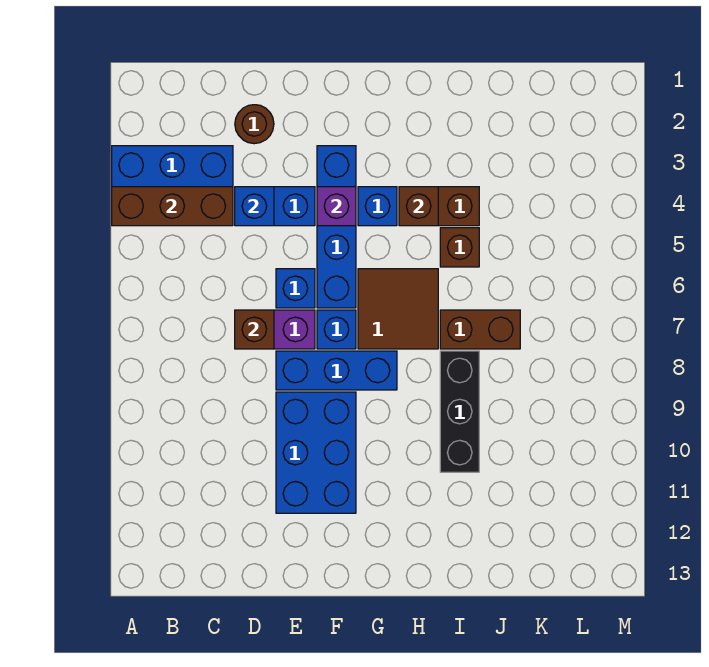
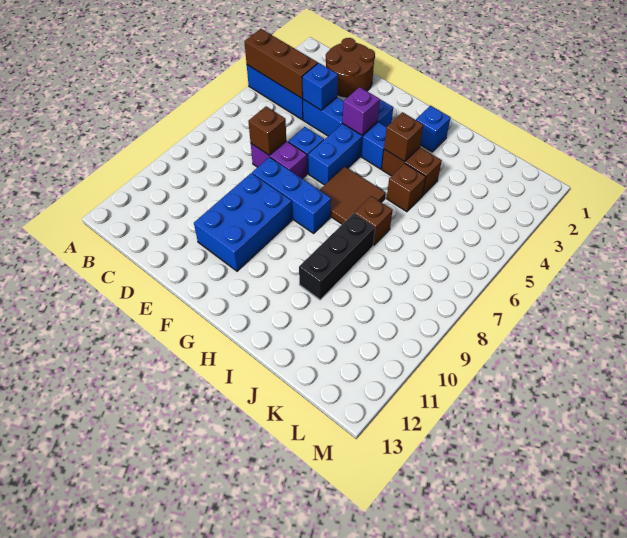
brown round brick D2 level 1 -> brown round brick C1:D2 level 1
blue brick F7 level 1 -> blue brick H2 level 1
brown brick I7:J7 level 1 -> brown brick I7 level 1

